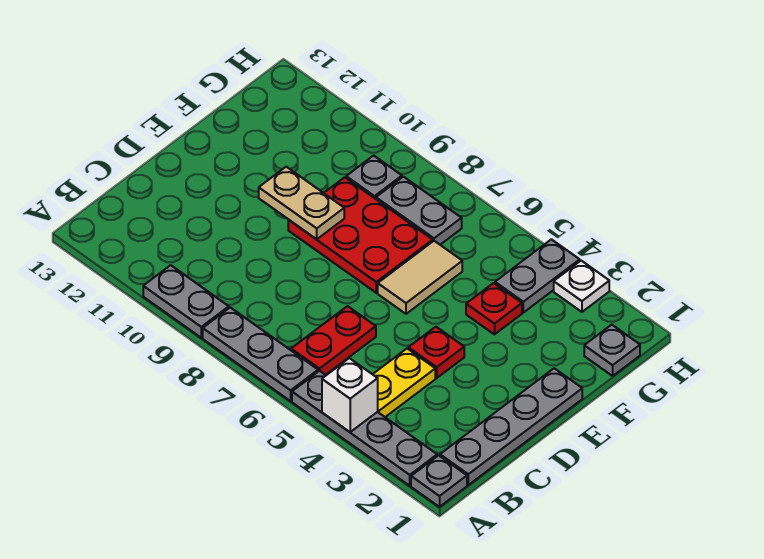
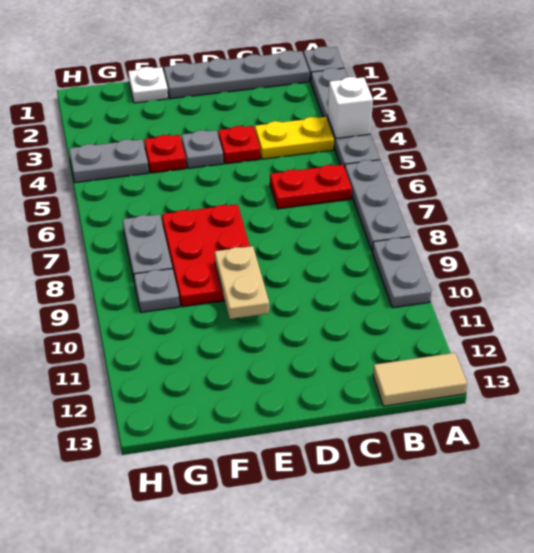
tan tile E6:F6 level 1 -> tan tile A13:B13 level 1
grey plate G1 level 1 -> grey plate E4 level 1
white plate H3 level 1 -> white plate F1 level 1

